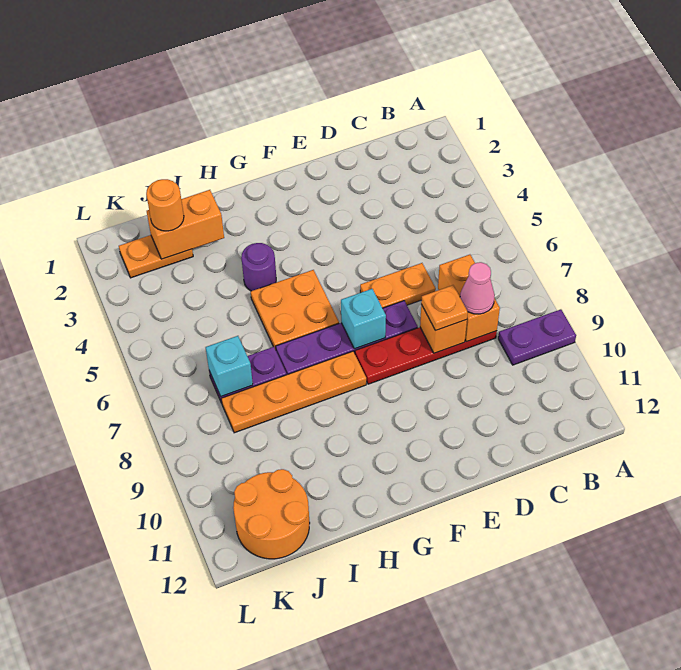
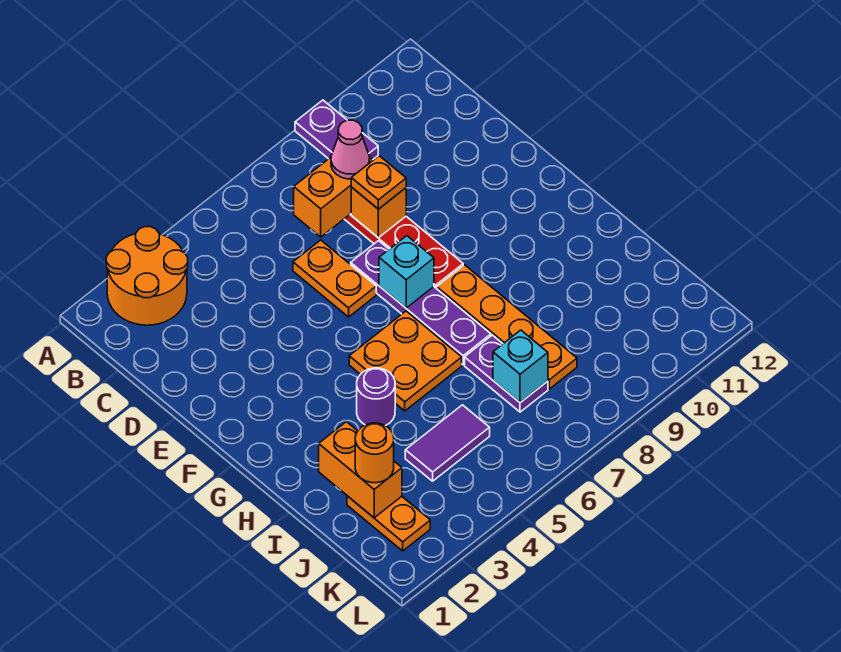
none -> purple tile J4:J5 level 1
orange round brick J11:K12 level 1 -> orange round brick A2:B3 level 1

